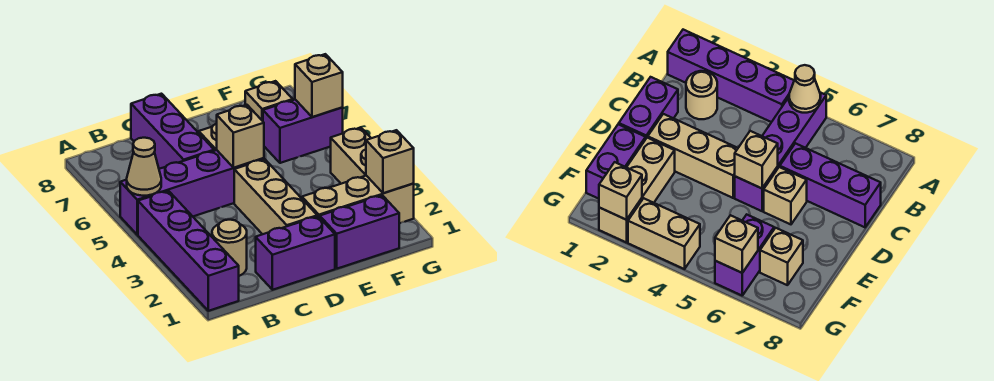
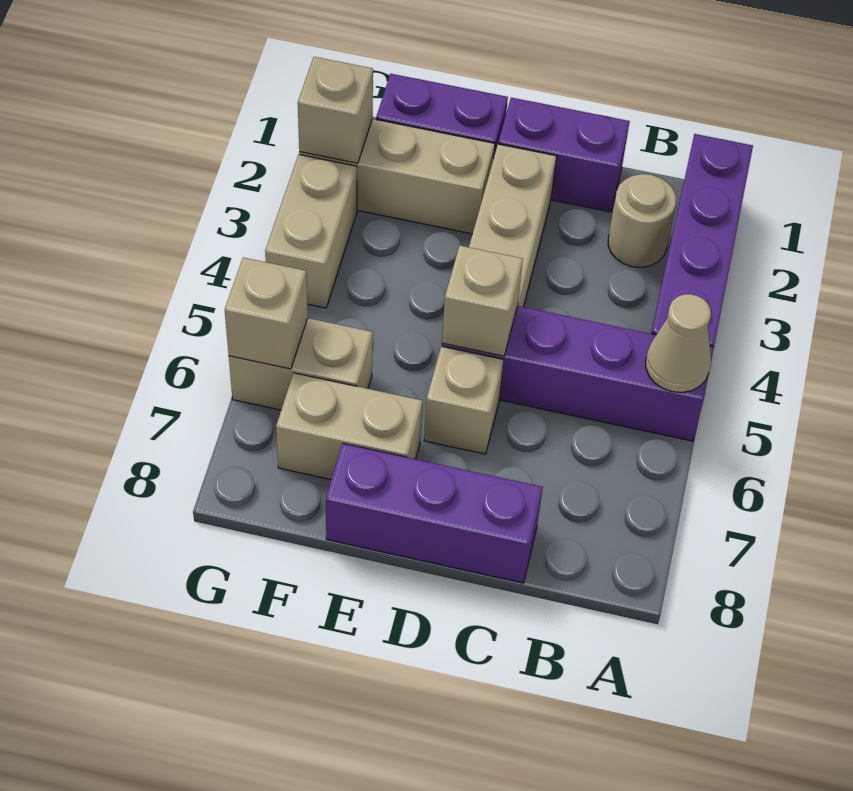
purple brick C6:C8 level 1 -> purple brick C8:E8 level 1
purple brick F6:G6 level 1 -> tan brick F6:G6 level 1
tan brick F7 level 1 -> tan brick E7:F7 level 1

